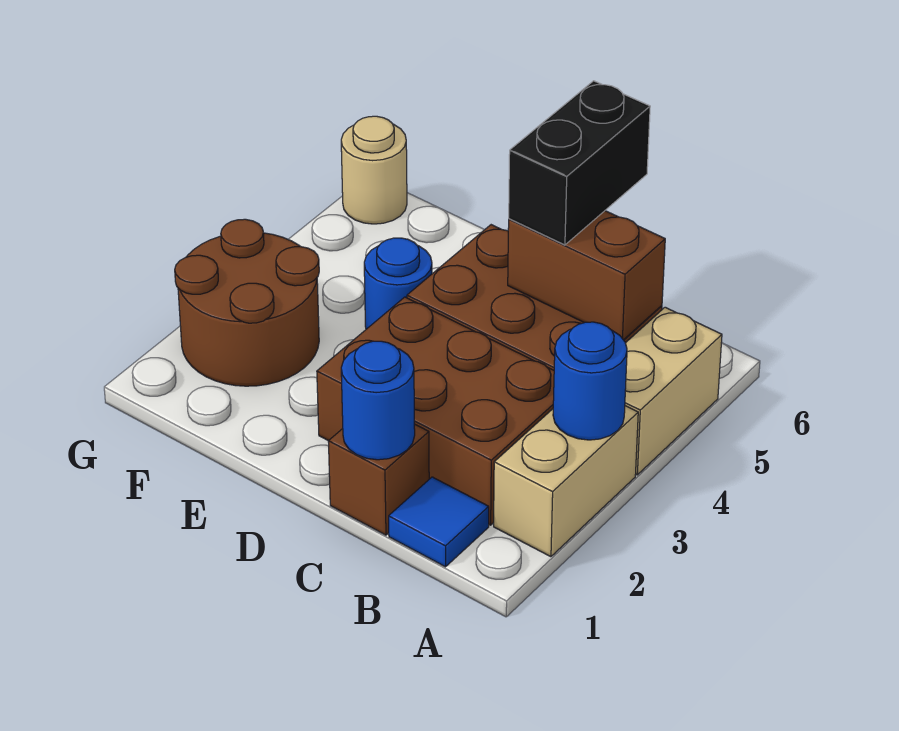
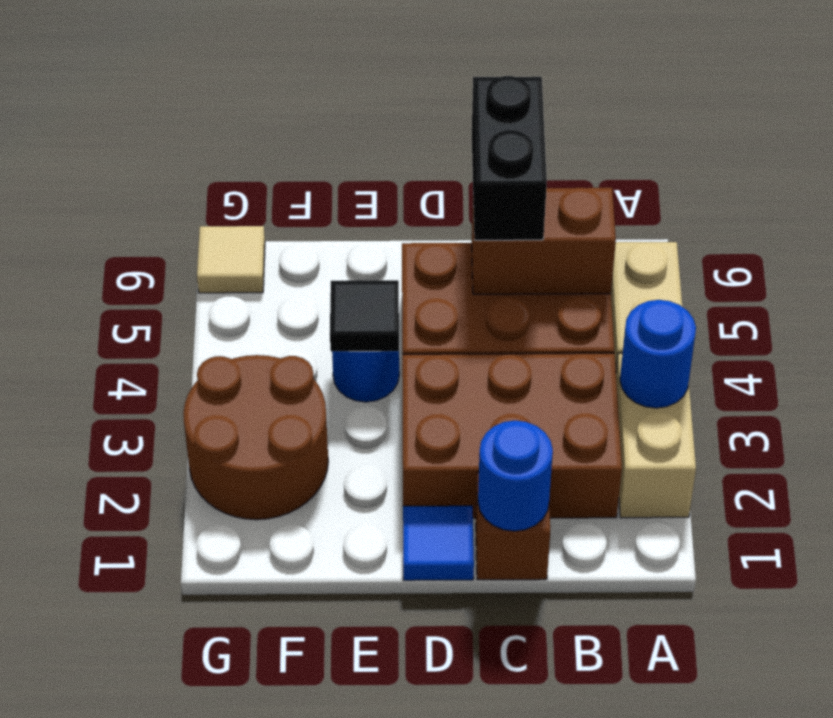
blue tile B1 level 1 -> blue tile D1 level 1
none -> black tile E4 level 2
tan round brick G6 level 1 -> tan tile G6 level 1

